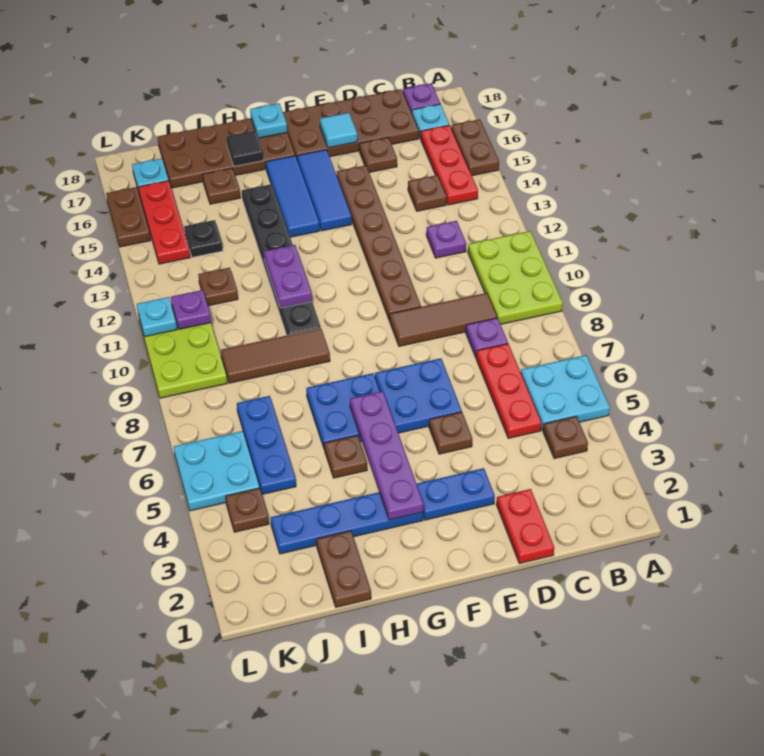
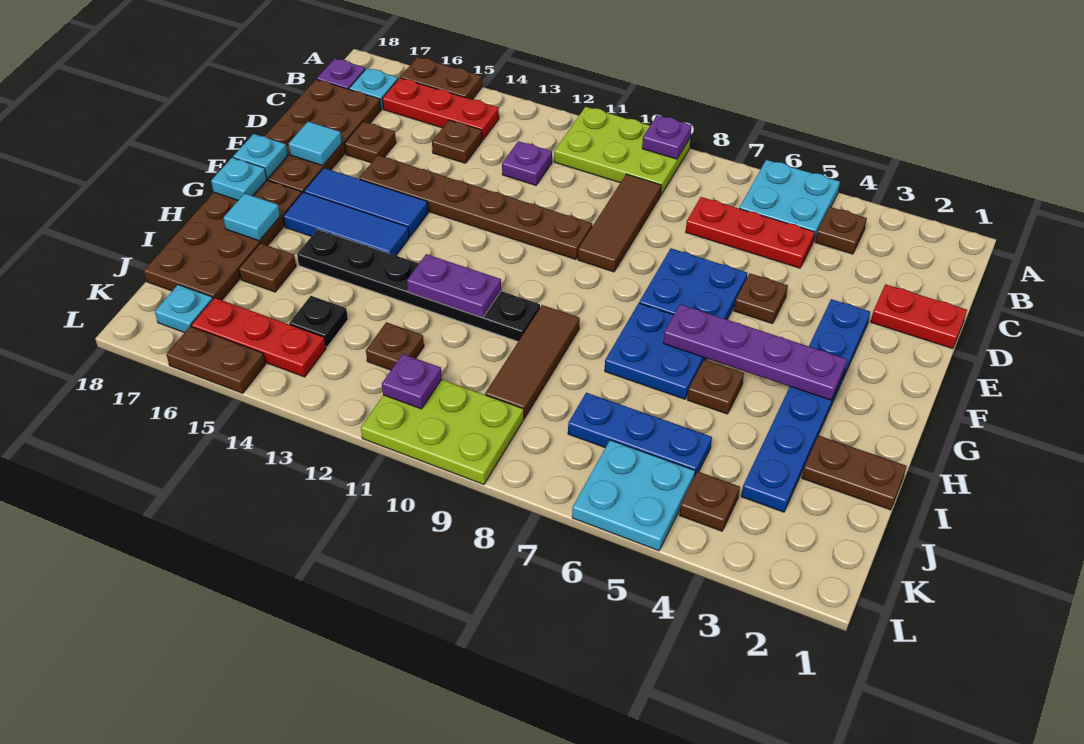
purple plate C8 level 1 -> purple plate A9 level 2
black tile H17 level 2 -> cyan tile H17 level 2
cyan plate L11 level 2 -> cyan plate F18 level 2

